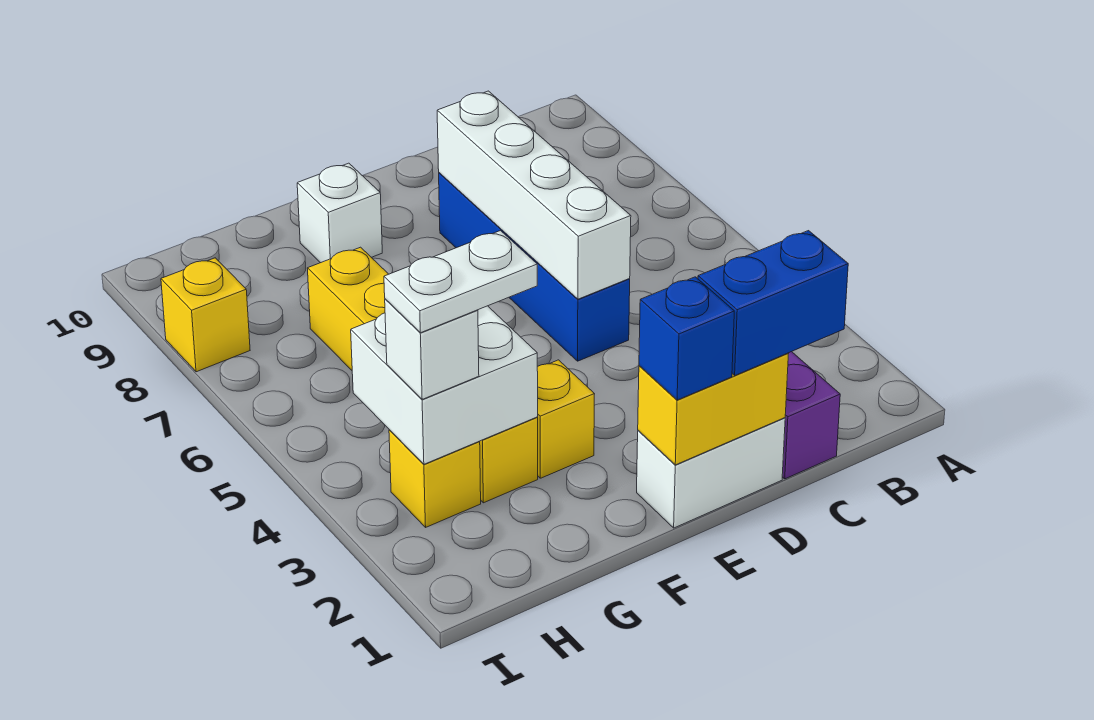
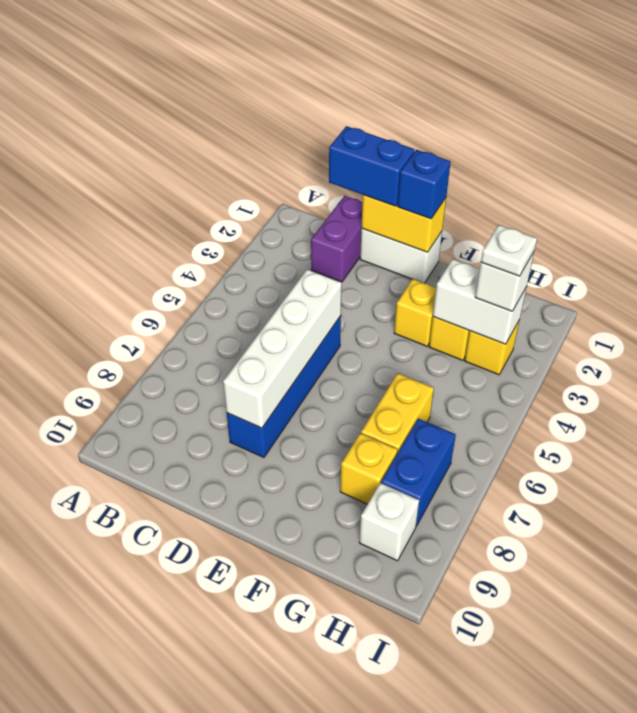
white brick F9 level 1 -> white brick H9 level 1
white brick G3:H4 level 2 -> white brick G3:H3 level 2
white plate G3:H3 level 4 -> white plate H3 level 4
none -> blue brick H7:H8 level 1
yellow brick I8 level 1 -> yellow brick G8 level 1

